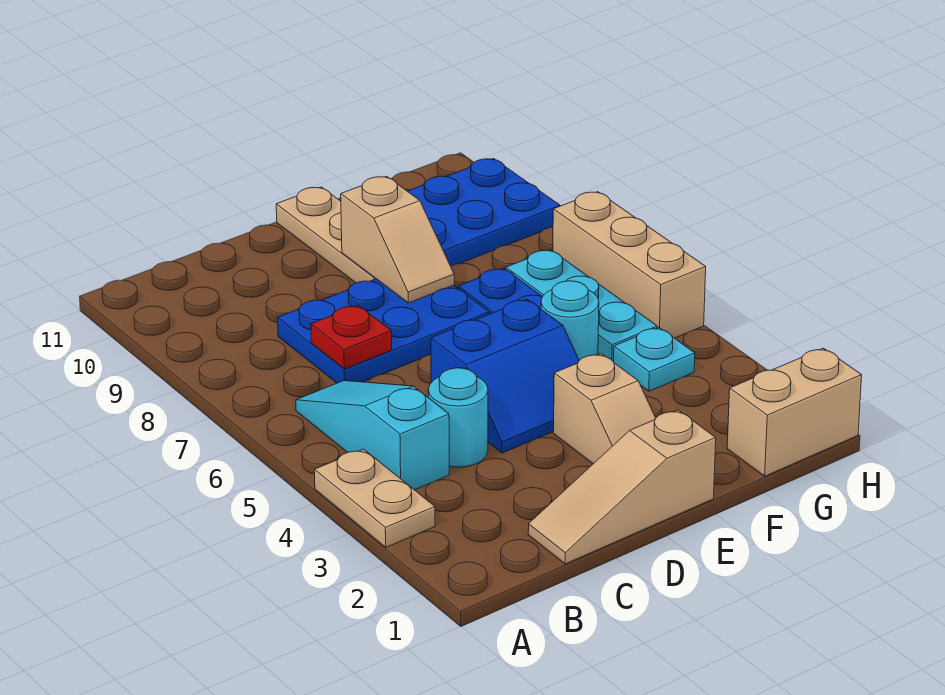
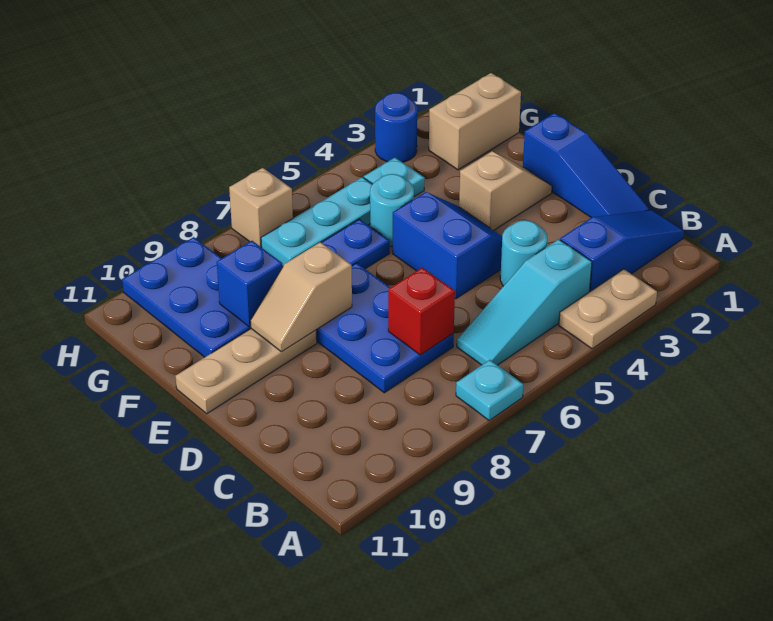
none -> cyan plate A7 level 1
none -> blue slope B1:B3 level 1 top 3
tan slope C1:E1 level 1 top E -> blue slope C1:E1 level 1 top E
red plate C7 level 2 -> red brick C7 level 2
tan slope E8:E9 level 2 top 9 -> tan slope E8:E9 level 2 top 8
none -> blue brick F9 level 2
tan brick G1:H1 level 1 -> tan brick G1:G2 level 1
none -> blue round brick H3 level 1
tan brick H5:H7 level 1 -> tan brick H7 level 1

